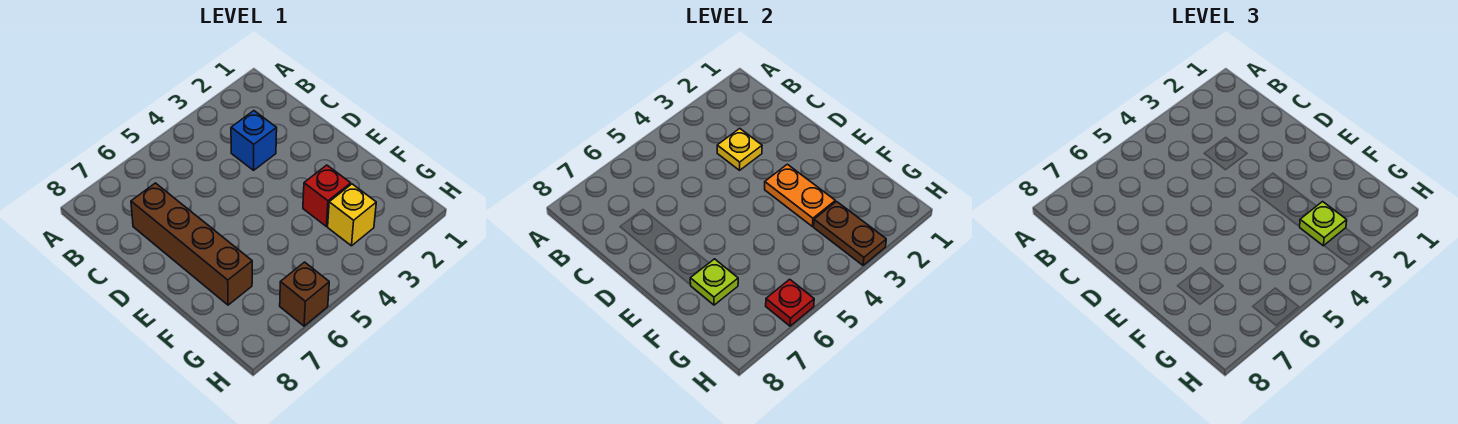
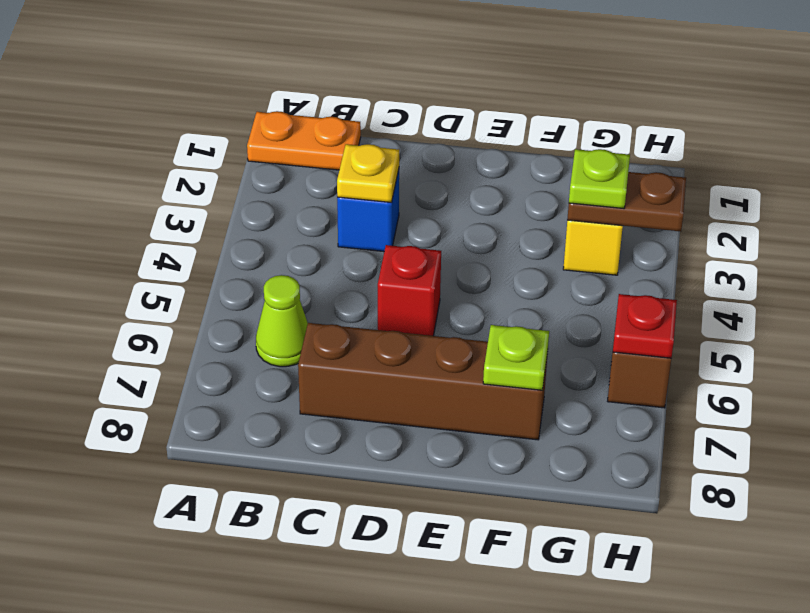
none -> lime cone B6 level 1
orange plate E3:F3 level 2 -> orange plate A1:B1 level 1
red brick F3 level 1 -> red brick D5 level 1

